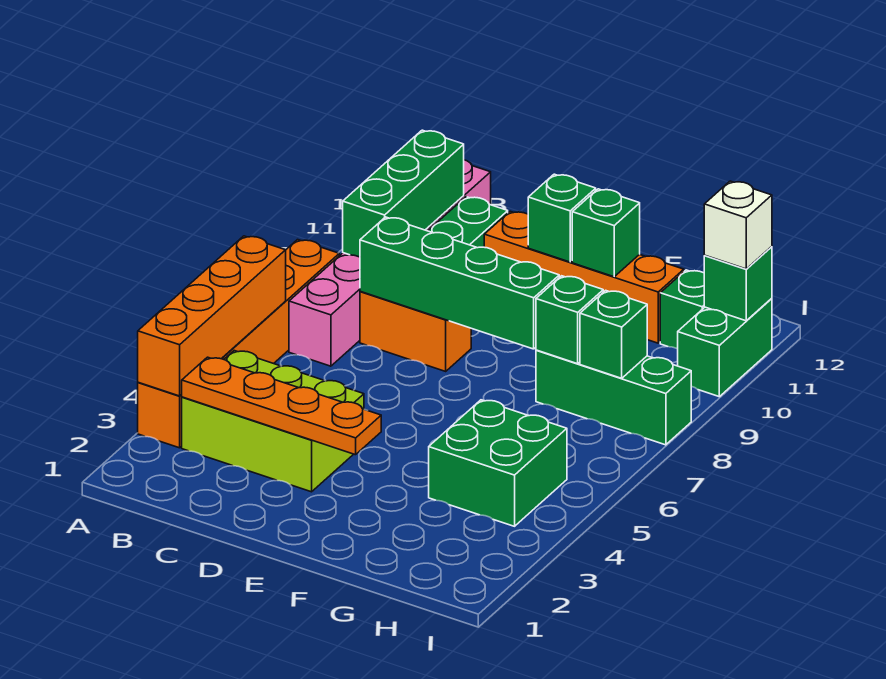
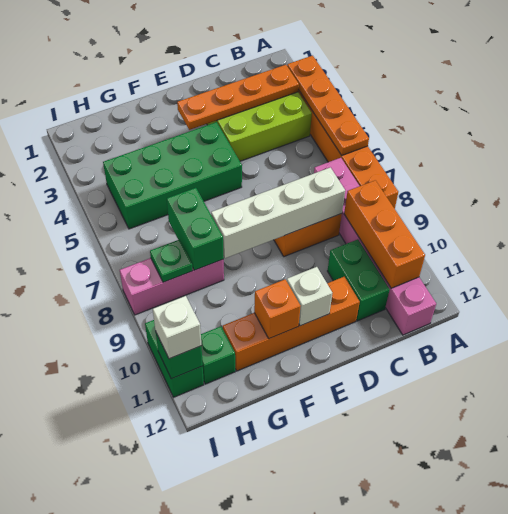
orange brick A3:A6 level 2 -> orange plate A3:A6 level 2
green brick B9:B11 level 2 -> orange brick B9:B11 level 2
green brick C8:F8 level 2 -> white brick C8:F8 level 2
green brick E11 level 2 -> white brick E11 level 2
green brick F11 level 2 -> orange brick F11 level 2
green brick G4:H5 level 1 -> green brick E4:H5 level 1
green brick G8:I8 level 1 -> pink brick G8:I8 level 1
green brick G8 level 2 -> green brick G7:G8 level 2
green brick H8 level 2 -> green plate H8 level 2

